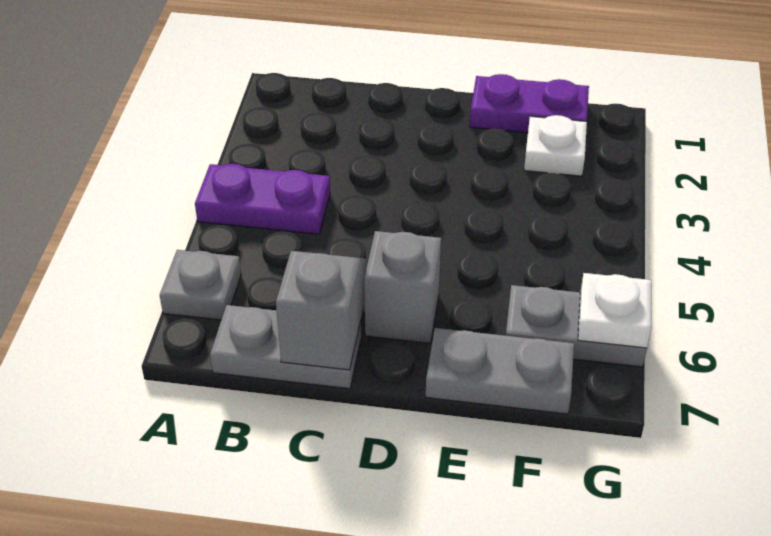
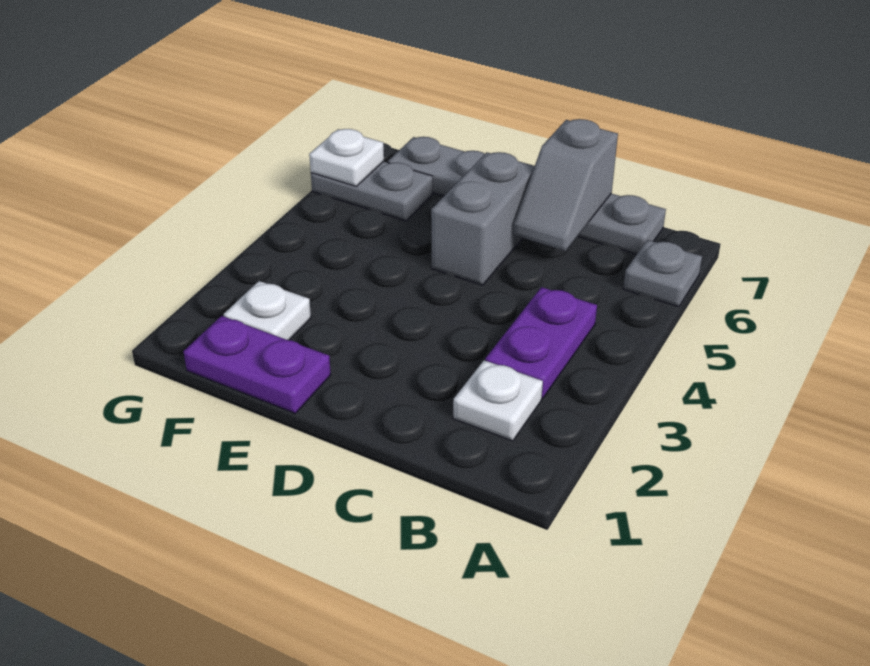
purple plate A4:B4 level 1 -> purple plate B3:B4 level 1
none -> white plate B2 level 1
grey brick D6 level 1 -> grey brick D5:D6 level 1

